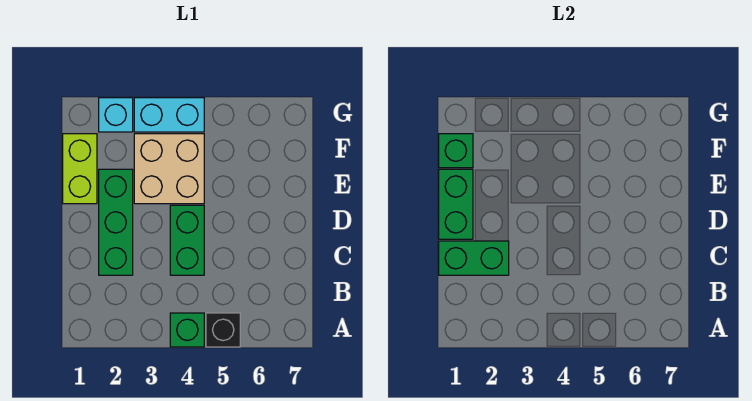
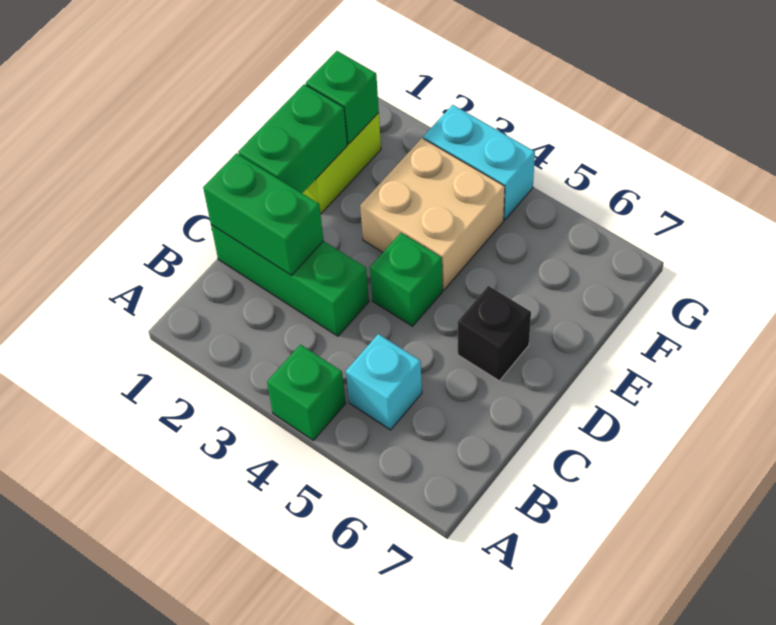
black brick A5 level 1 -> black brick D6 level 1
green brick C2:E2 level 1 -> green brick C1:C3 level 1
green brick C4:D4 level 1 -> green brick D4 level 1
cyan brick G2 level 1 -> cyan brick B5 level 1

